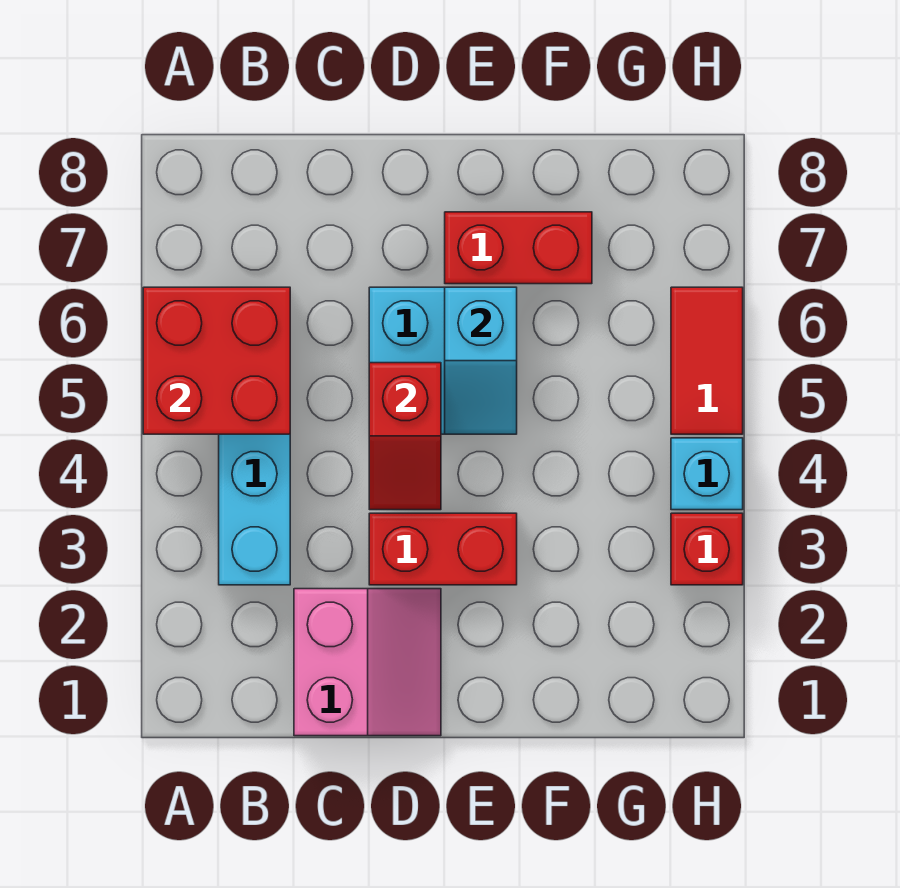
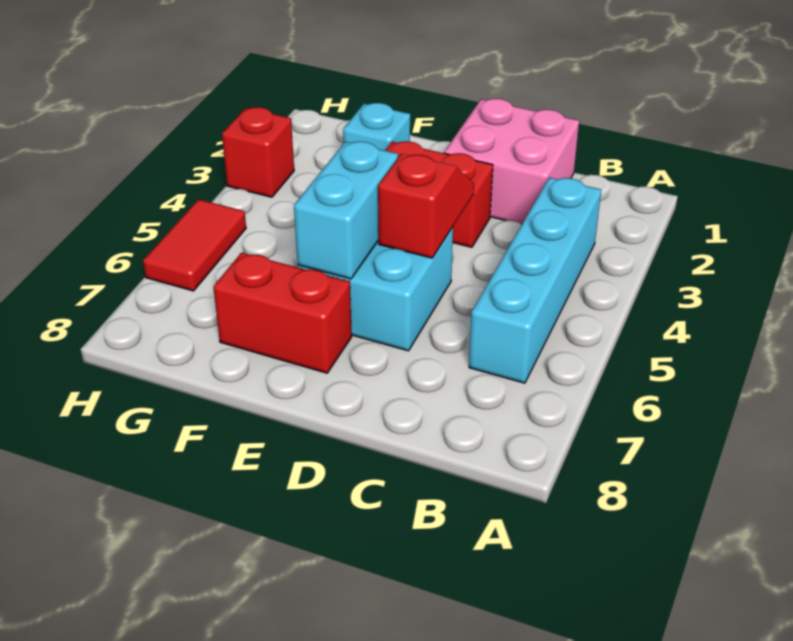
red brick A5:B6 level 2 -> none
pink slope C1:D2 level 1 top C -> pink brick C1:D2 level 1
cyan slope E5:E6 level 2 top 6 -> cyan brick E5:E6 level 2
cyan brick H4 level 1 -> cyan brick F2 level 1

